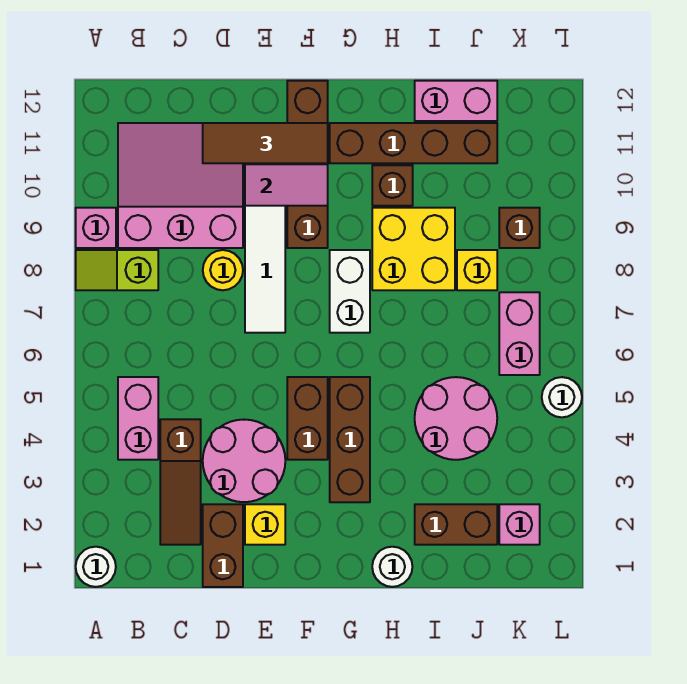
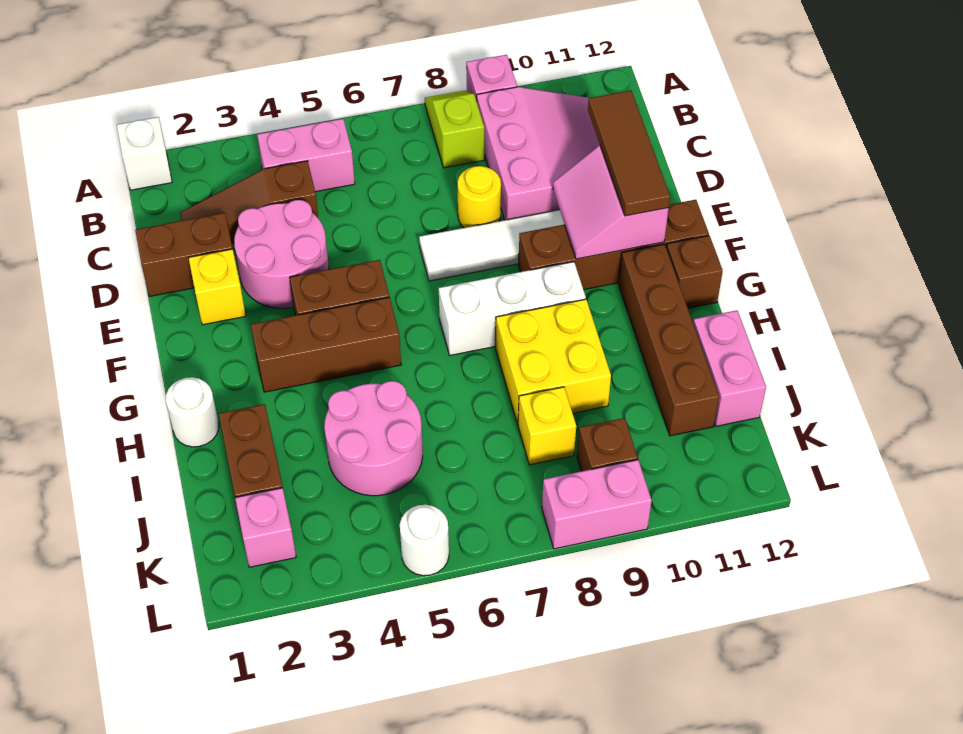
white round brick A1 level 1 -> white brick A1 level 1
white brick G7:G8 level 1 -> white brick G7:G9 level 1
brown brick H10 level 1 -> brown brick G12 level 1
pink brick K6:K7 level 1 -> pink brick L8:L9 level 1

